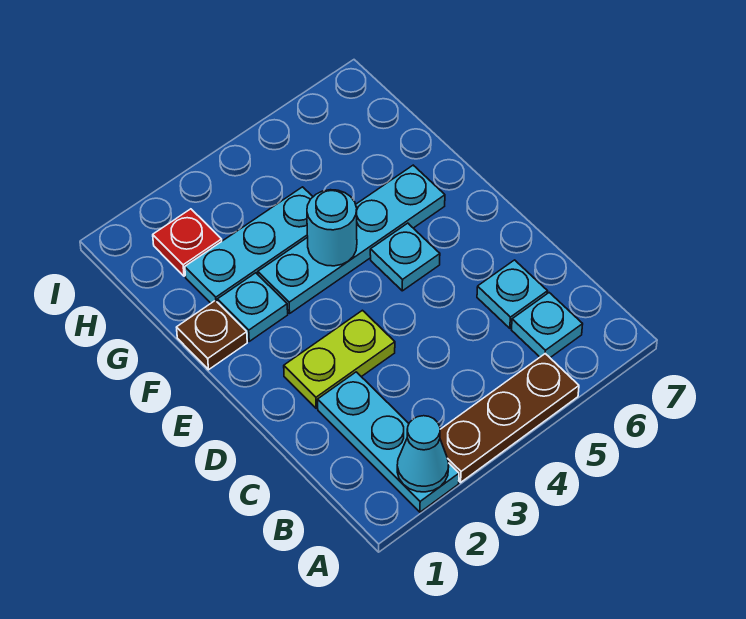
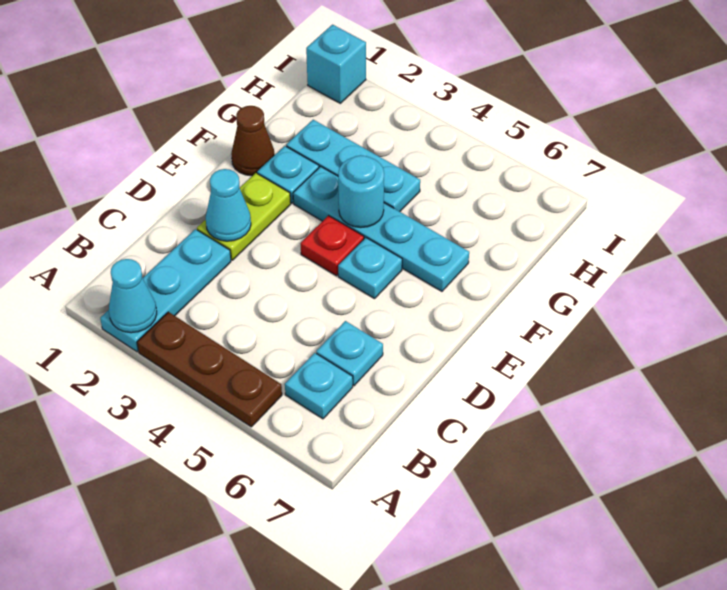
lime plate D2:D3 level 1 -> lime plate D2:E2 level 1
none -> cyan cone D2 level 2
brown plate F1 level 1 -> brown cone F1 level 1
red plate H2 level 1 -> red plate E4 level 1
none -> cyan brick I1 level 1

